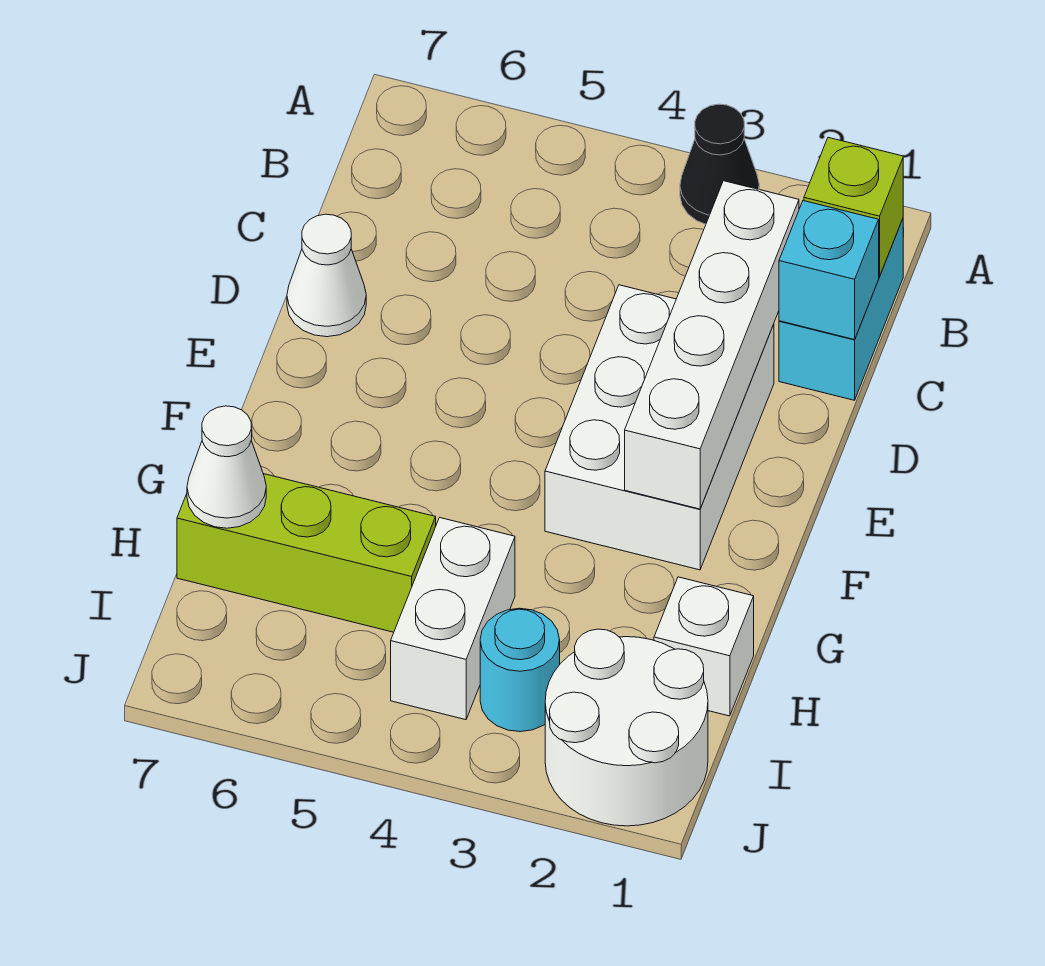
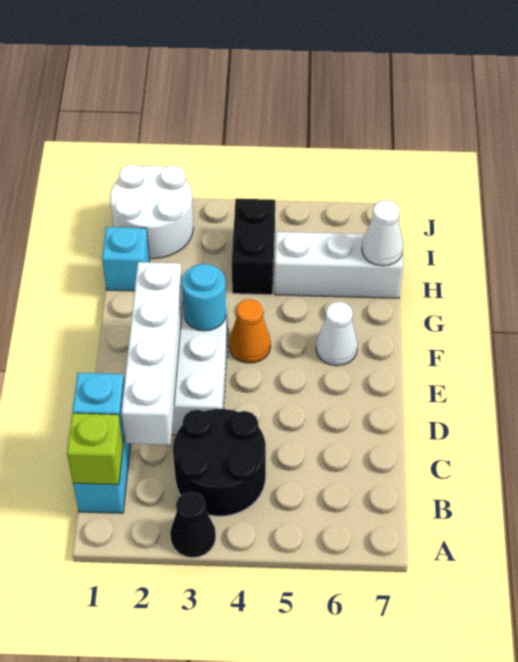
none -> black round brick B3:C4 level 1
white cone D7 level 1 -> white cone F6 level 1
none -> orange cone F4 level 1
white brick H1 level 1 -> cyan brick H1 level 1
white brick H4:I4 level 1 -> black brick H4:I4 level 1
lime brick H5:H7 level 1 -> white brick H5:H7 level 1
cyan round brick I3 level 1 -> cyan round brick F3 level 2

